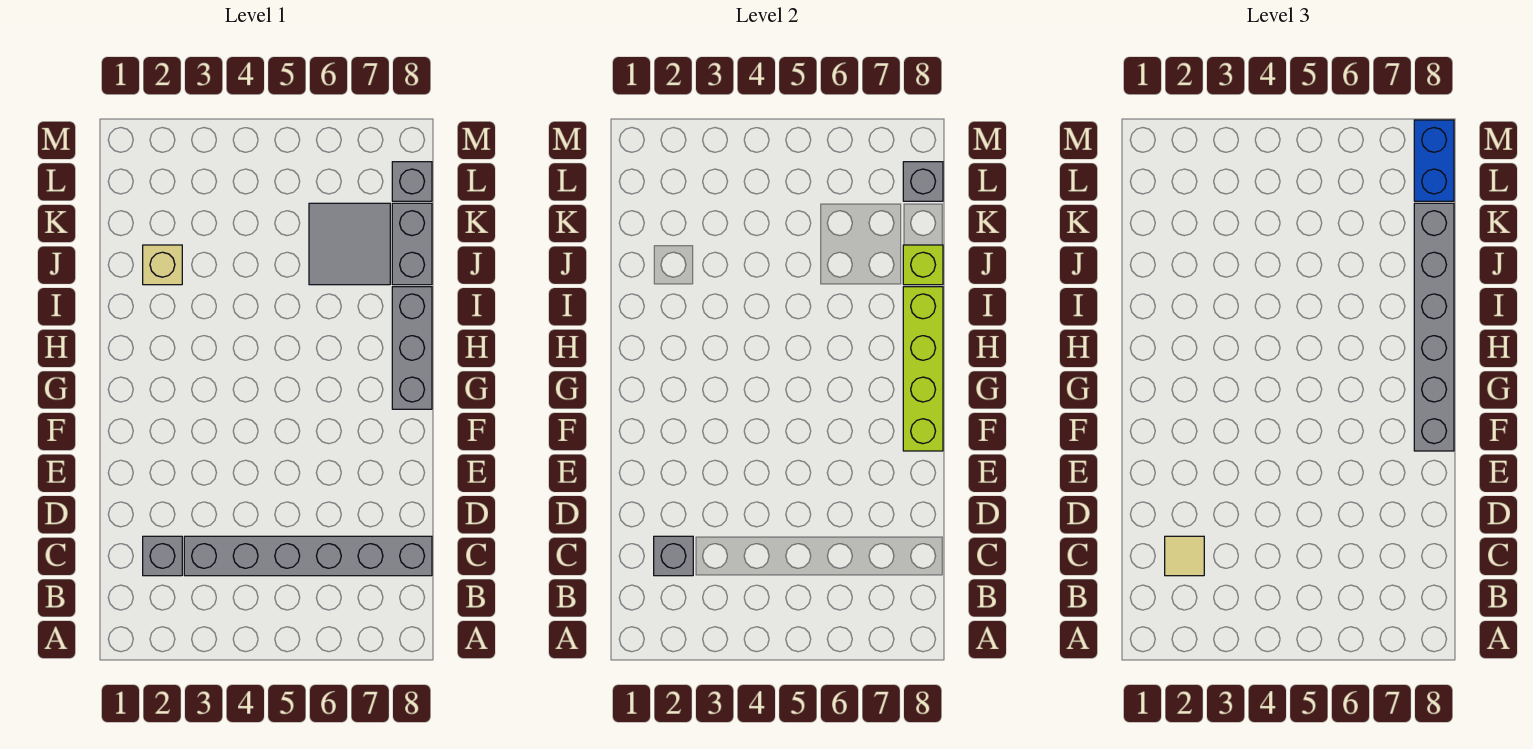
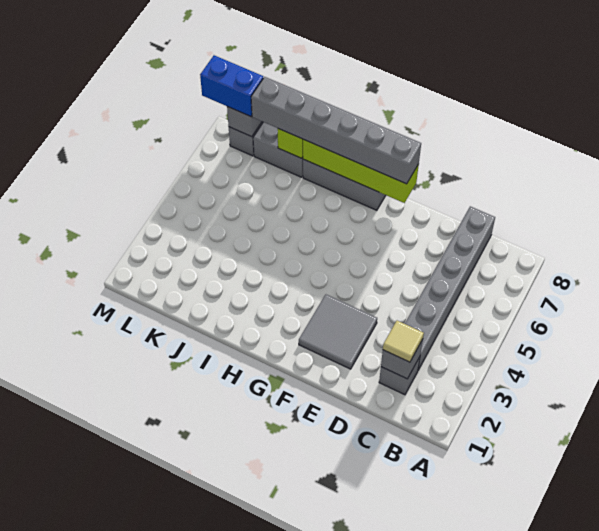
tan brick J2 level 1 -> none
grey tile J6:K7 level 1 -> grey tile E2:F3 level 1

